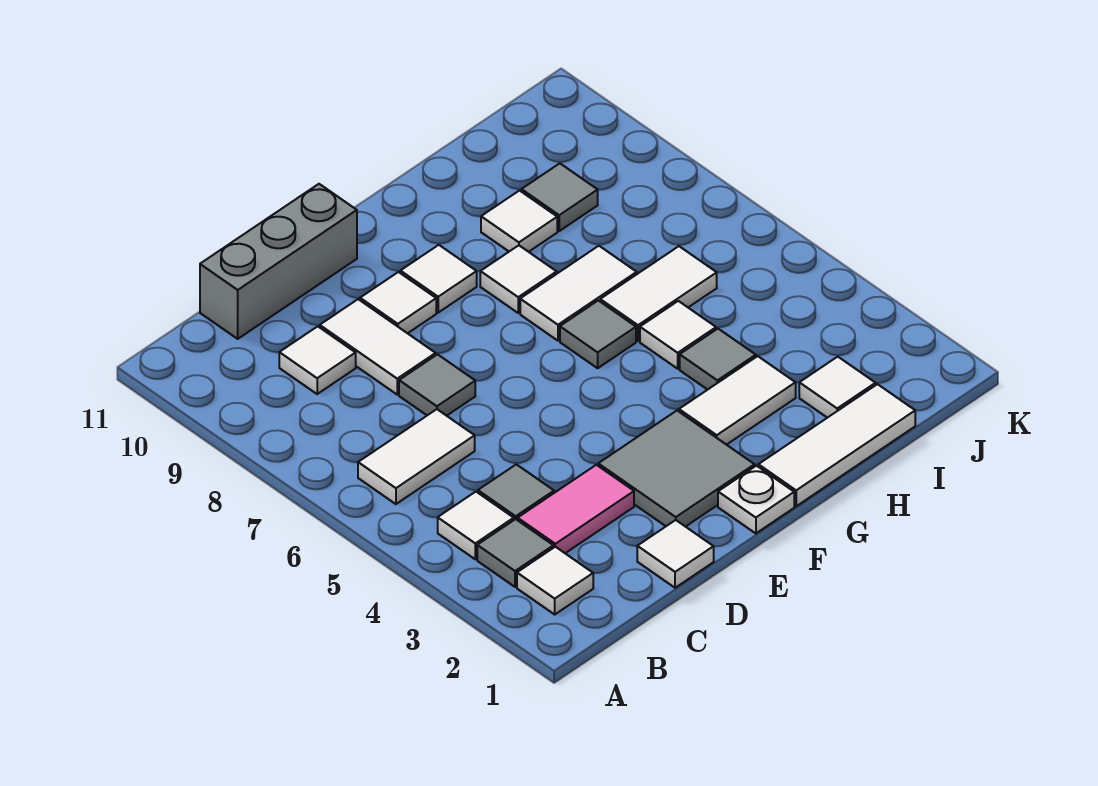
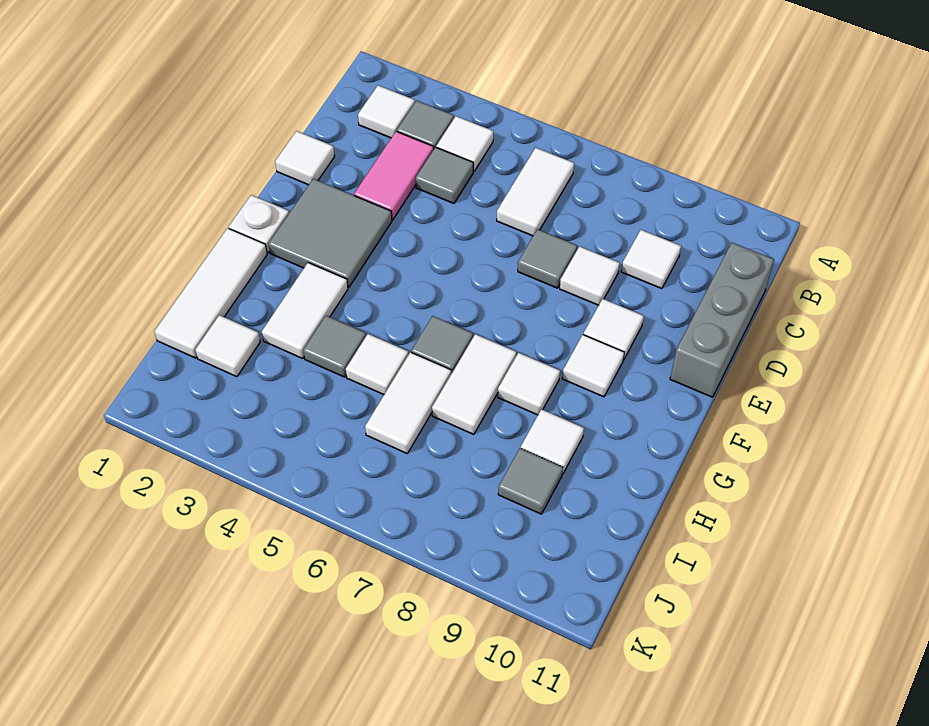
white tile D8:D9 level 1 -> white tile D8 level 1

